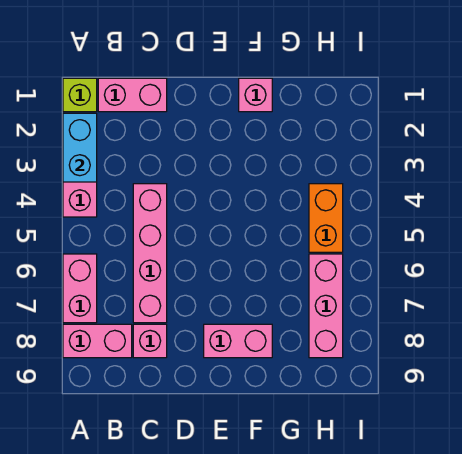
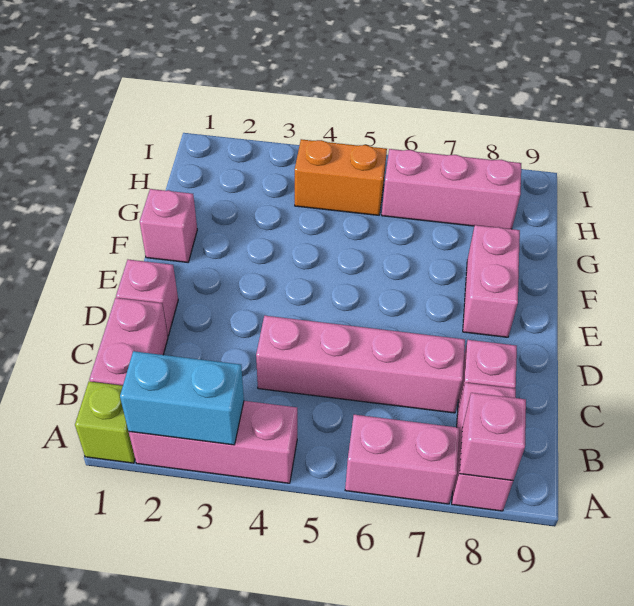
none -> pink brick A8 level 2
none -> pink brick D1 level 1

